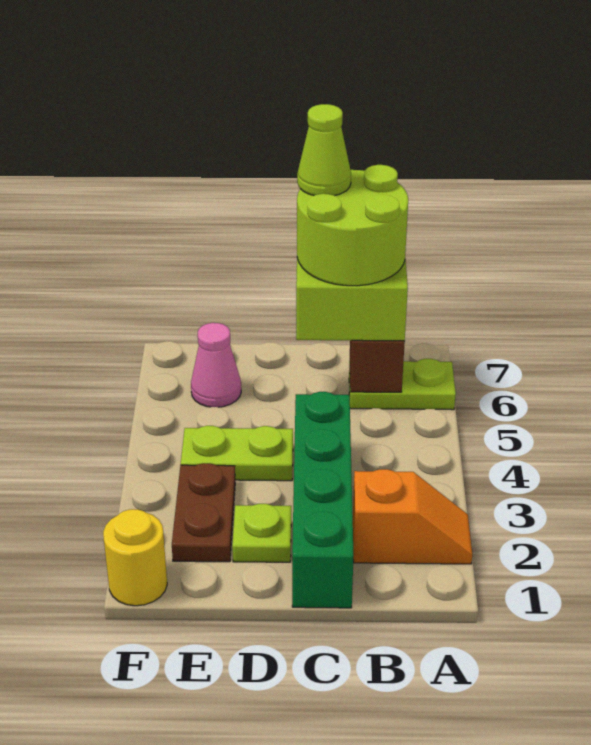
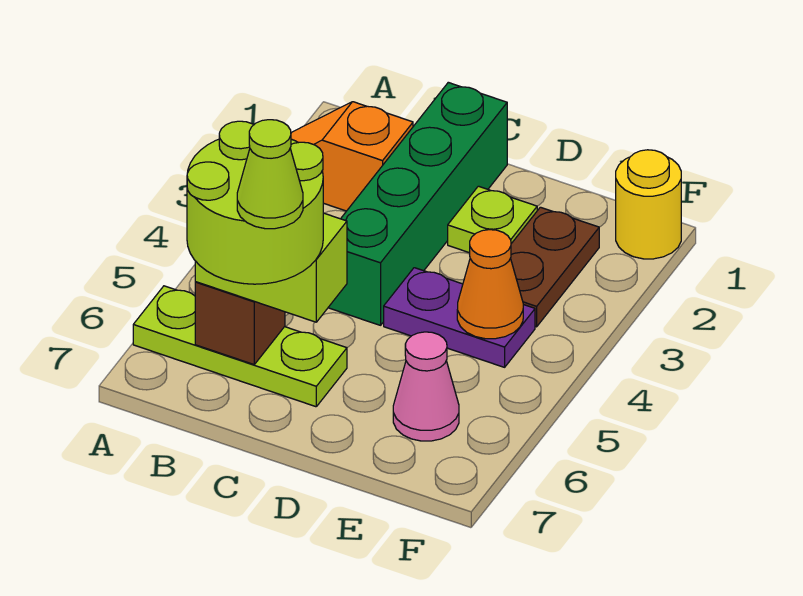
lime plate A6:B6 level 1 -> lime plate A6:C6 level 1
lime plate D4:E4 level 1 -> purple plate D4:E4 level 1
none -> orange cone E4 level 2

